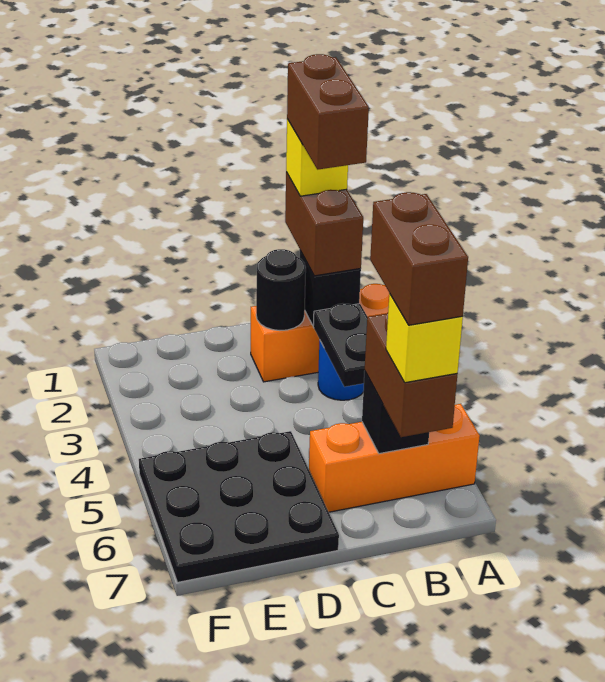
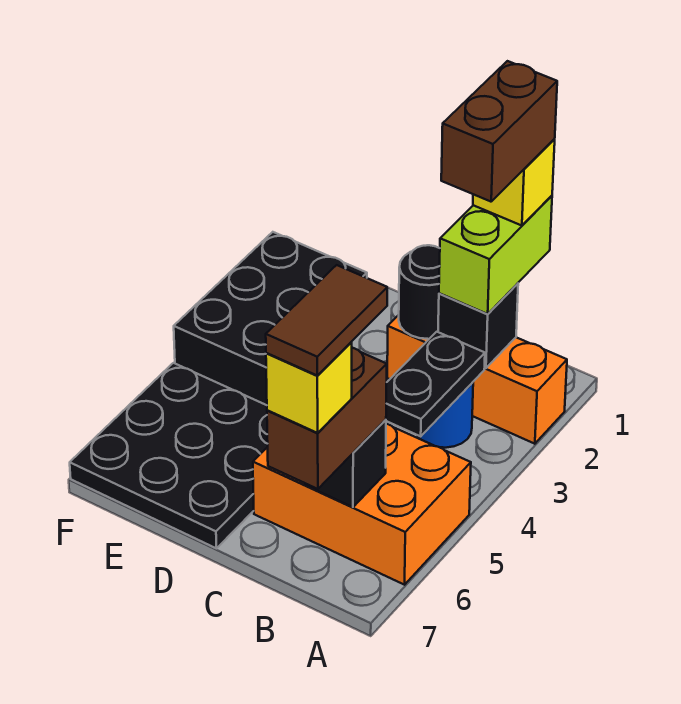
orange brick A6:C6 level 1 -> orange brick A5:C6 level 1
brown brick B1:B2 level 3 -> lime brick B1:B2 level 3
brown brick B6:B7 level 5 -> brown tile B6:B7 level 5
none -> black brick E2:F4 level 1

